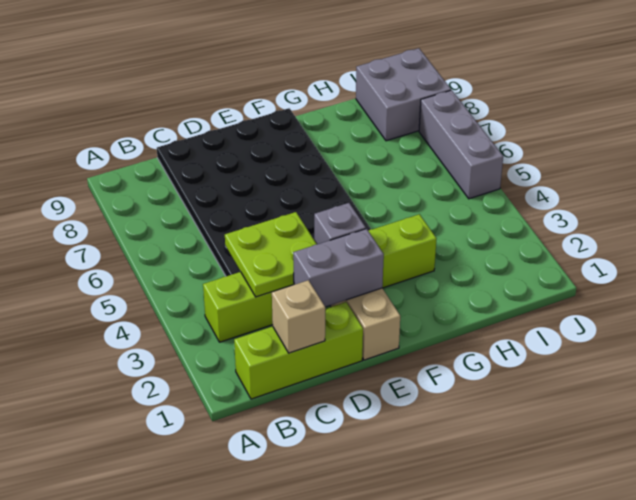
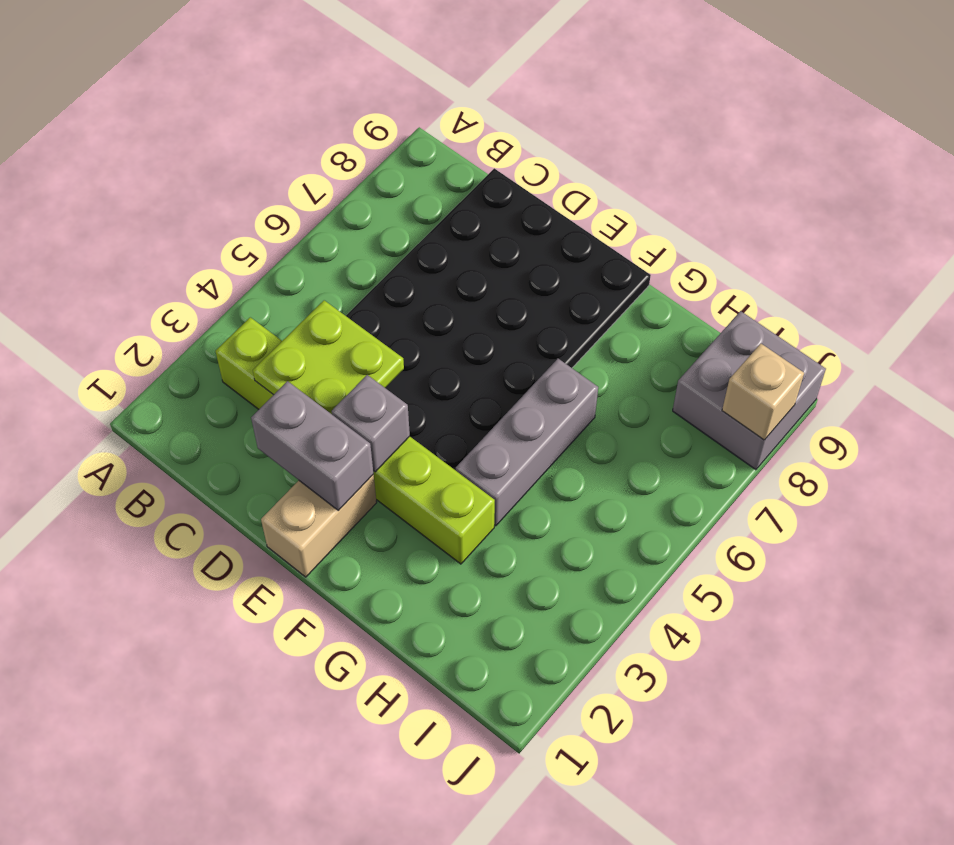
lime brick B1:D1 level 1 -> none
tan brick C1 level 2 -> tan brick J8 level 2
grey brick J5:J7 level 1 -> grey brick G4:G6 level 1

